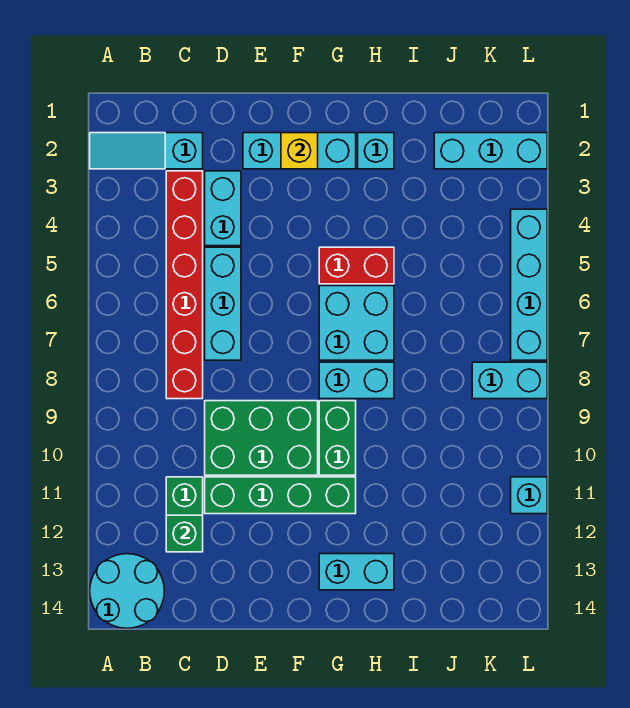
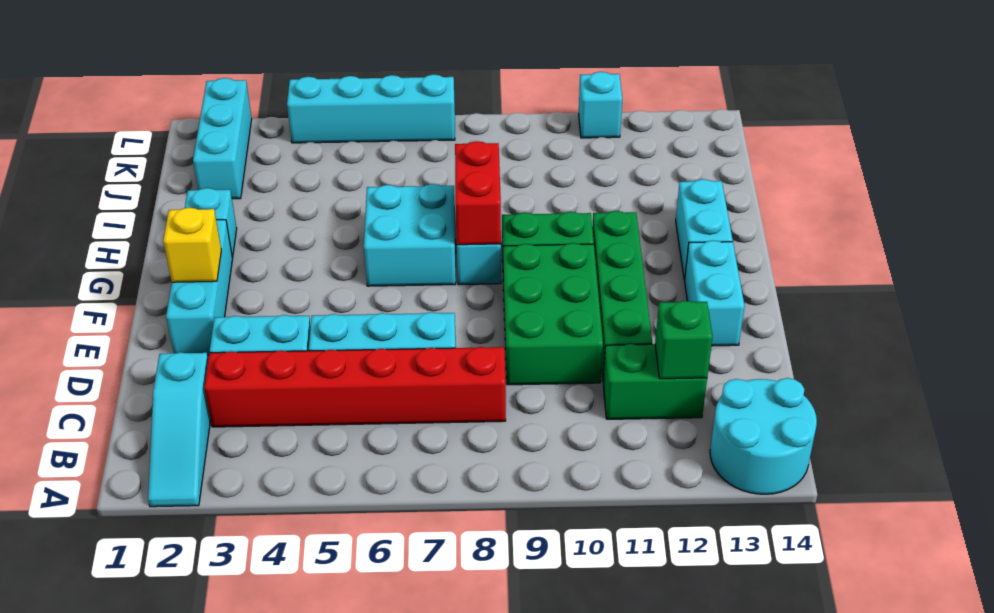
red brick G5:H5 level 1 -> red brick G8:H8 level 2
cyan brick K8:L8 level 1 -> cyan brick E13:F13 level 1

